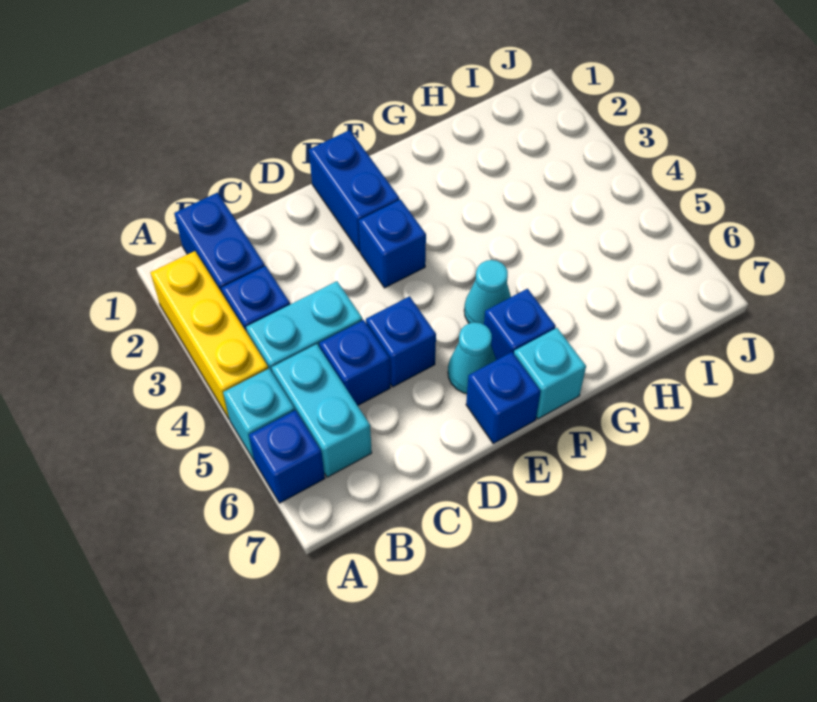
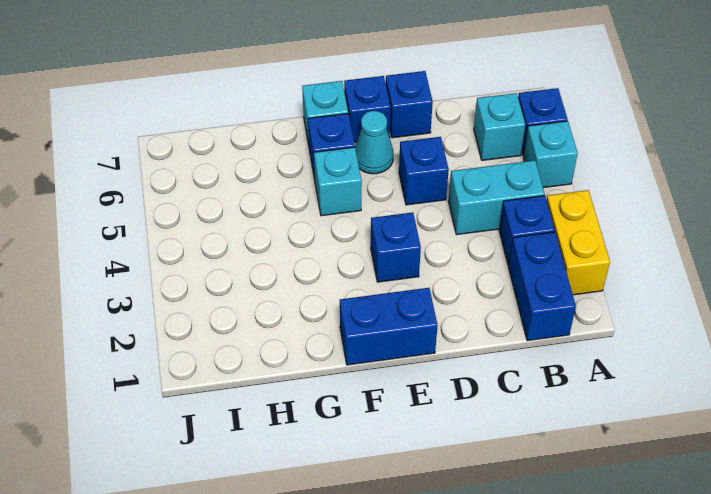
yellow brick A2:A4 level 1 -> yellow brick A2:A3 level 1
cyan brick B5:B6 level 1 -> cyan brick B6 level 1
blue brick C5 level 1 -> blue brick D7 level 1
blue brick E1:E2 level 1 -> blue brick E1:F1 level 1
cyan cone F5 level 1 -> cyan brick F5 level 1

